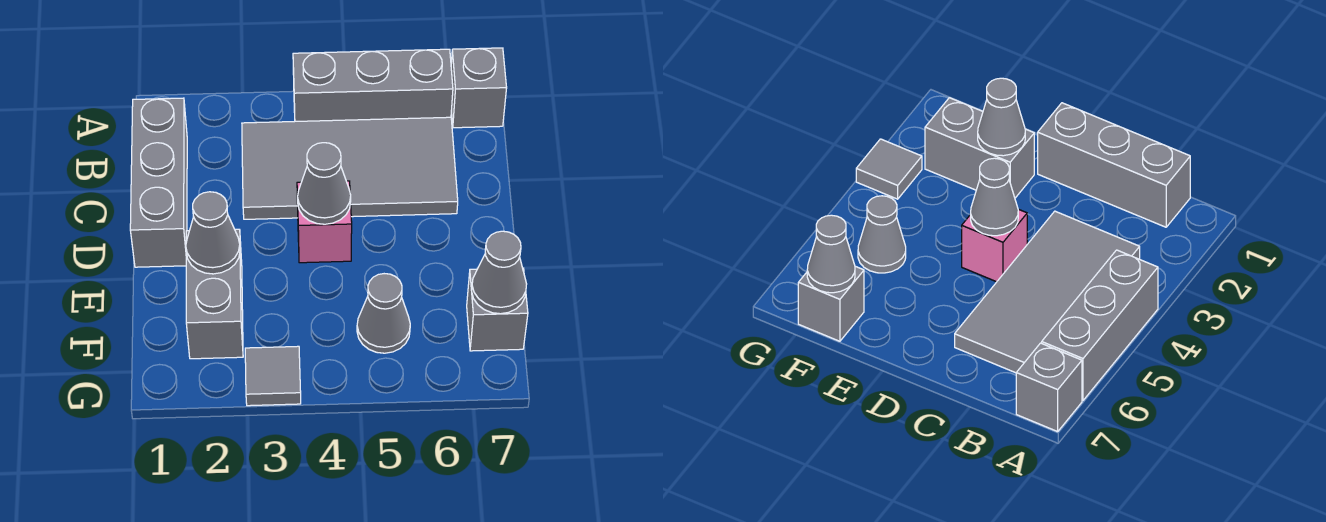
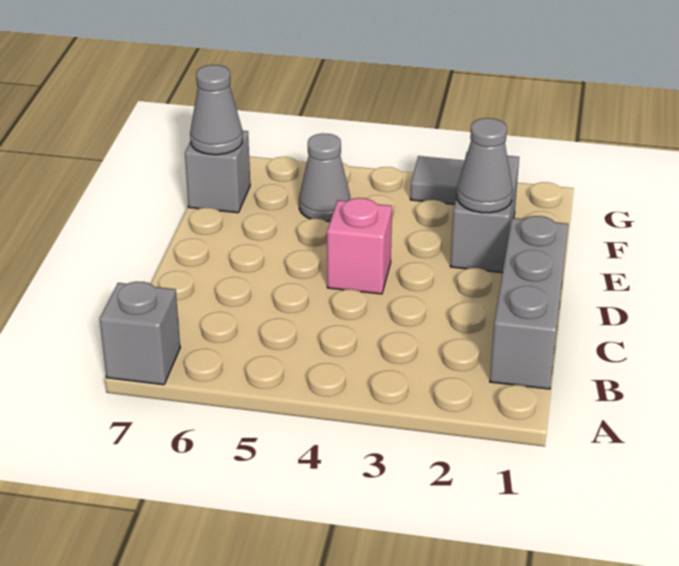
grey brick A4:A6 level 1 -> none
grey tile B3:C6 level 1 -> none
grey cone D4 level 2 -> none

